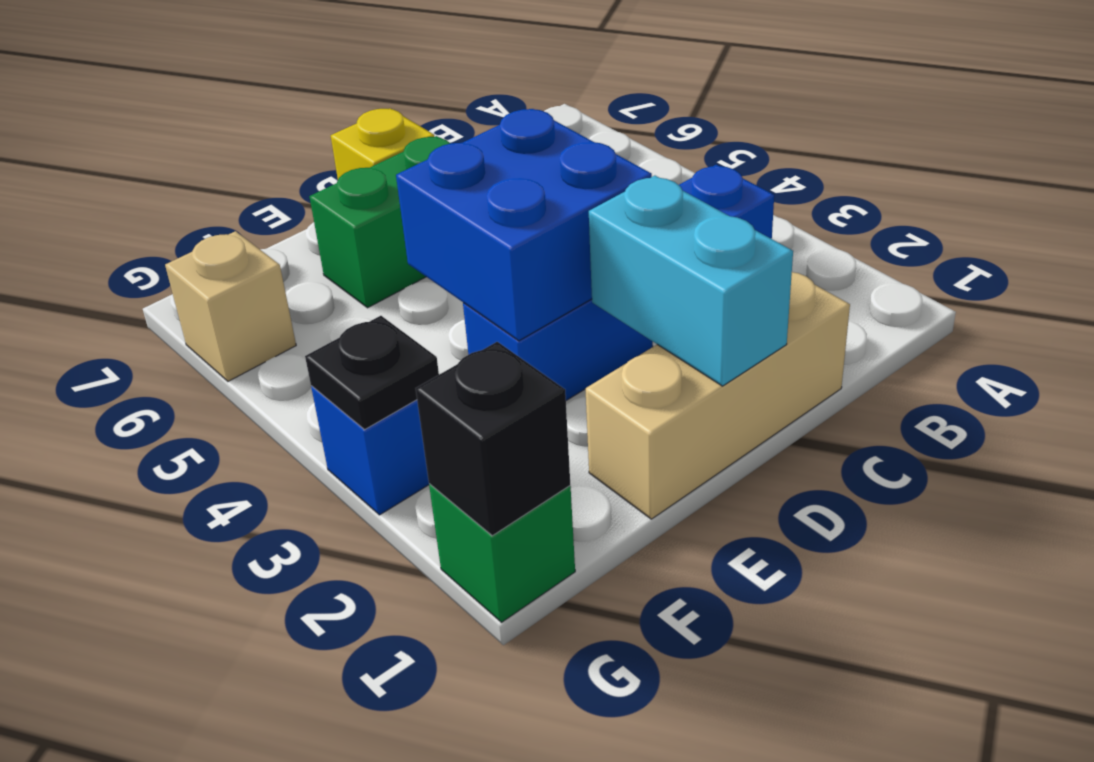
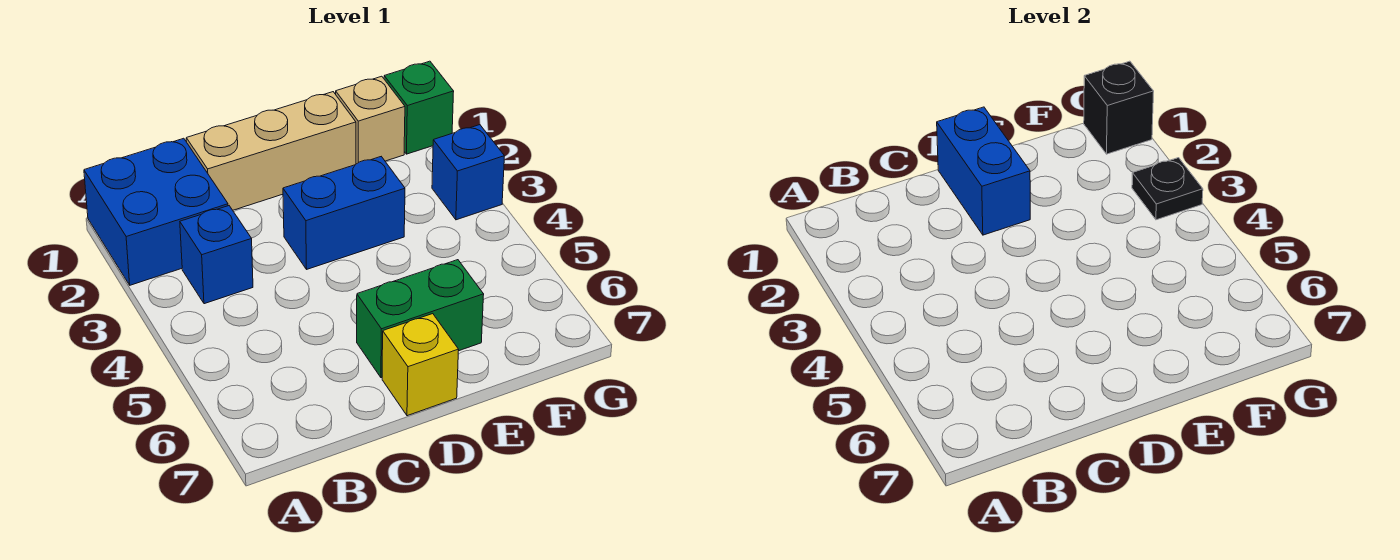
cyan brick D1:D2 level 2 -> blue brick D1:D2 level 2
blue brick D3:E4 level 2 -> blue brick A1:B2 level 1
tan brick G6 level 1 -> tan brick F1 level 1

